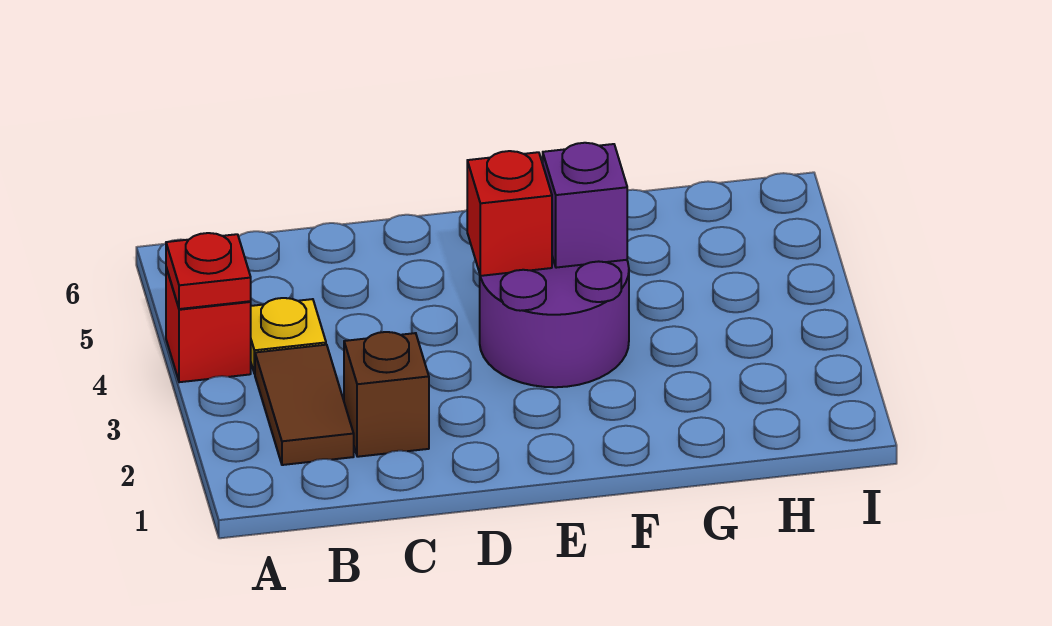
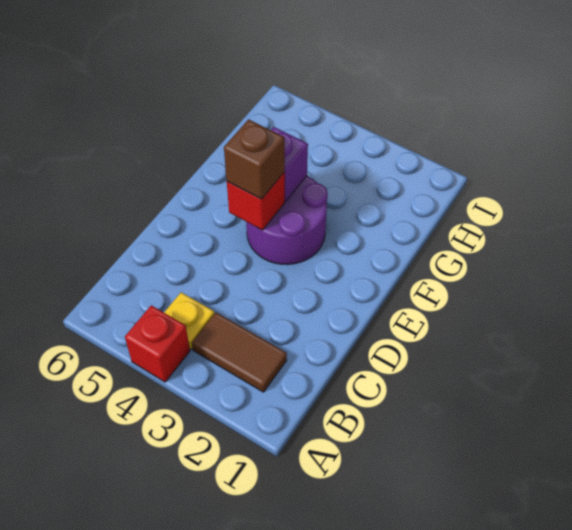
red plate A4 level 2 -> none
brown brick C2 level 1 -> brown brick E4 level 3

